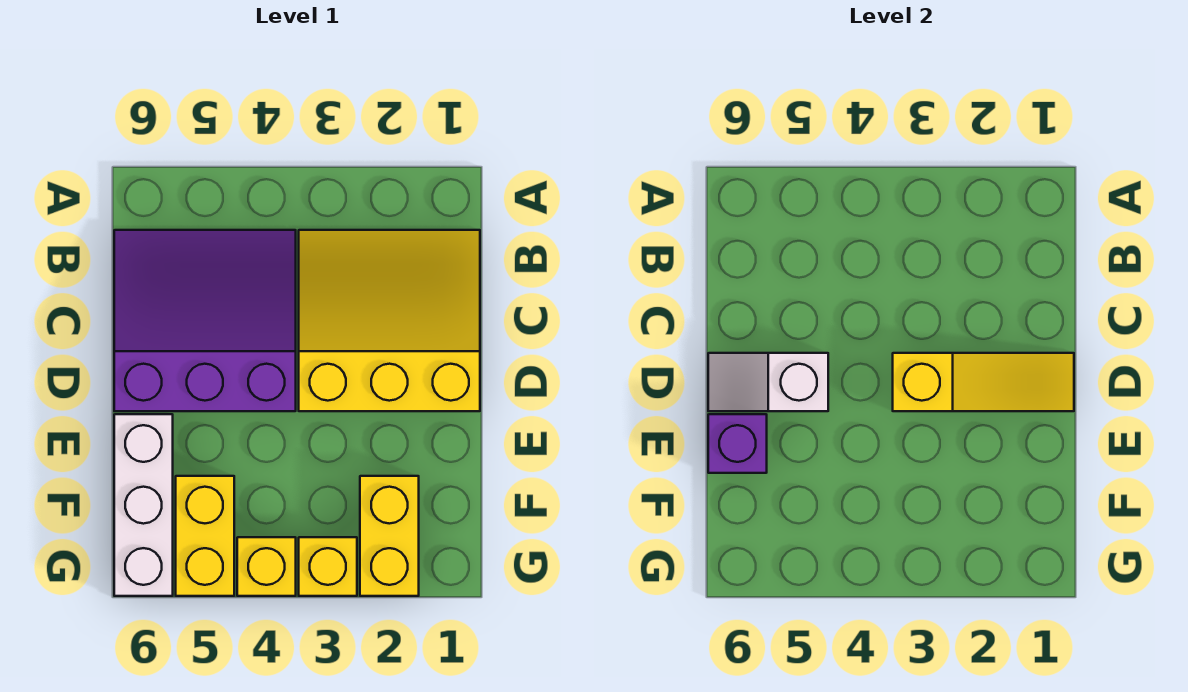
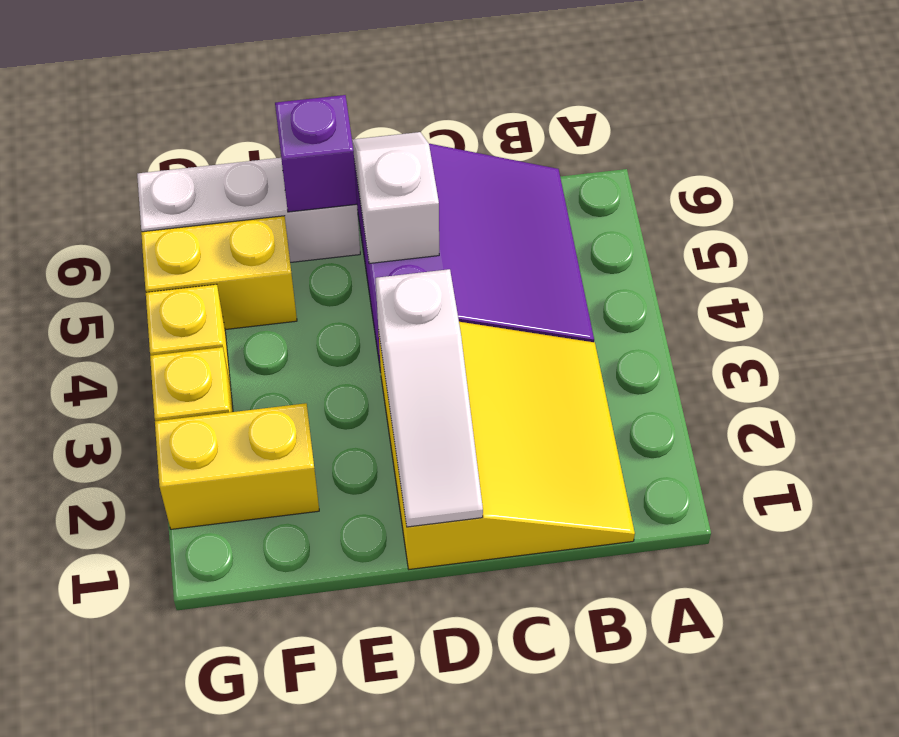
yellow slope D1:D3 level 2 top 3 -> white slope D1:D3 level 2 top 3

